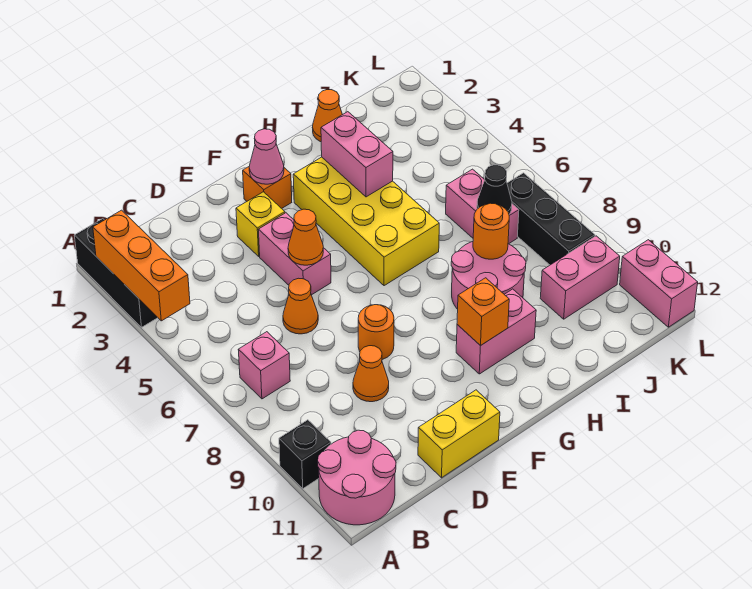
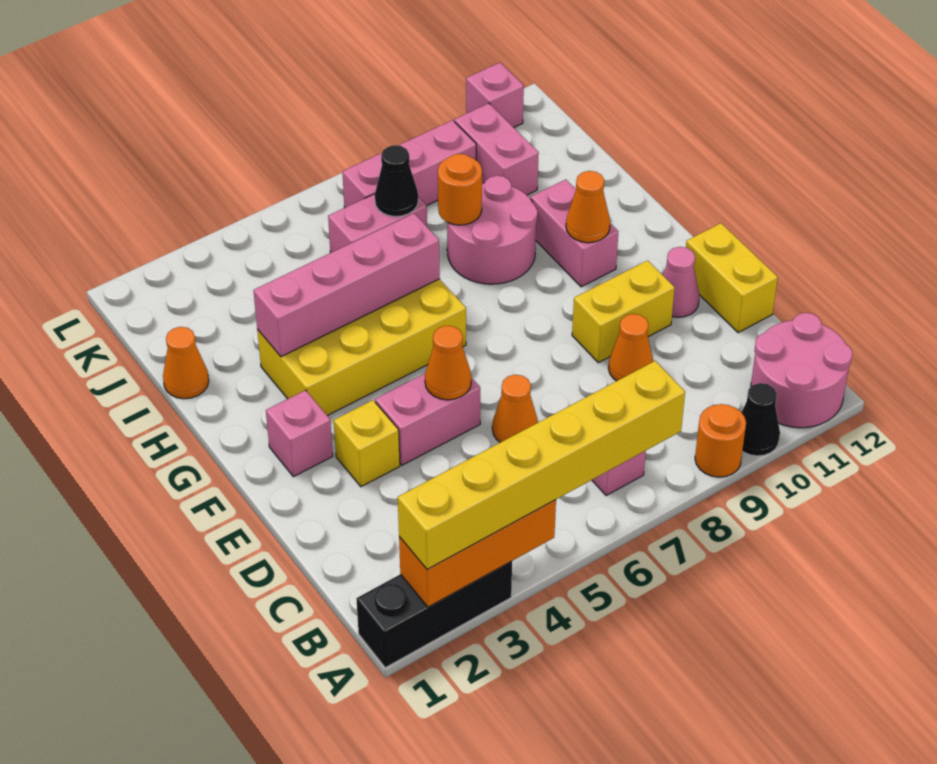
none -> yellow brick A2:A7 level 3
black brick A10 level 1 -> black cone A10 level 1
orange round brick E8 level 1 -> orange round brick A9 level 1
none -> yellow brick E9:E10 level 1
orange brick F2 level 1 -> pink brick F2 level 1
pink cone F2 level 2 -> pink cone E11 level 1
orange brick G10 level 2 -> orange cone G10 level 2
pink brick H3:H4 level 2 -> pink brick H3:H6 level 2
black brick K7:K9 level 1 -> pink brick K7:K9 level 1
pink brick L11:L12 level 1 -> pink brick L11 level 1

